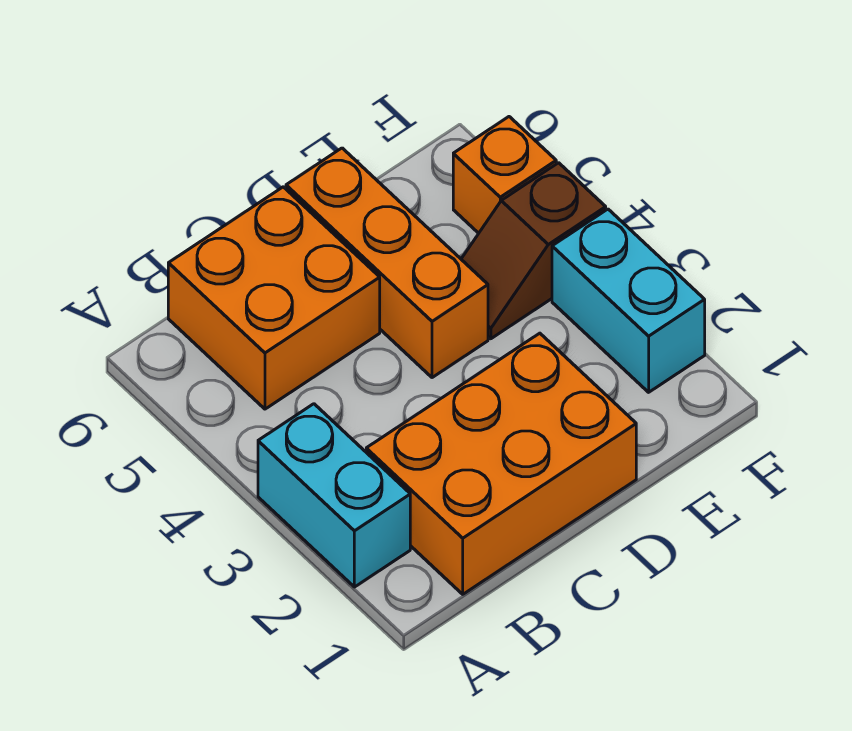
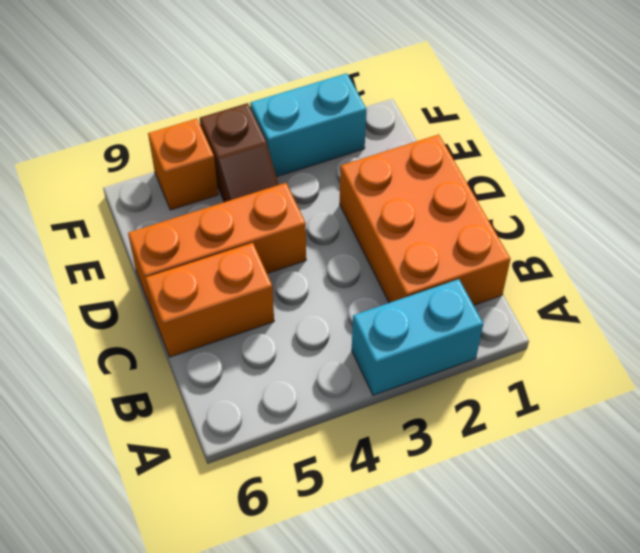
orange brick B5:C6 level 1 -> orange brick C5:C6 level 1

